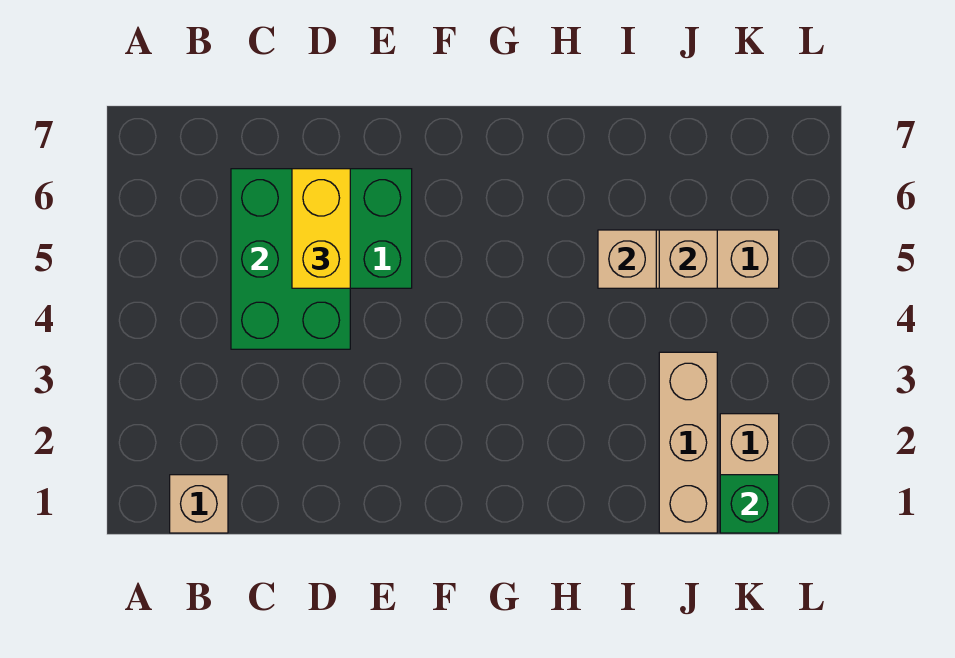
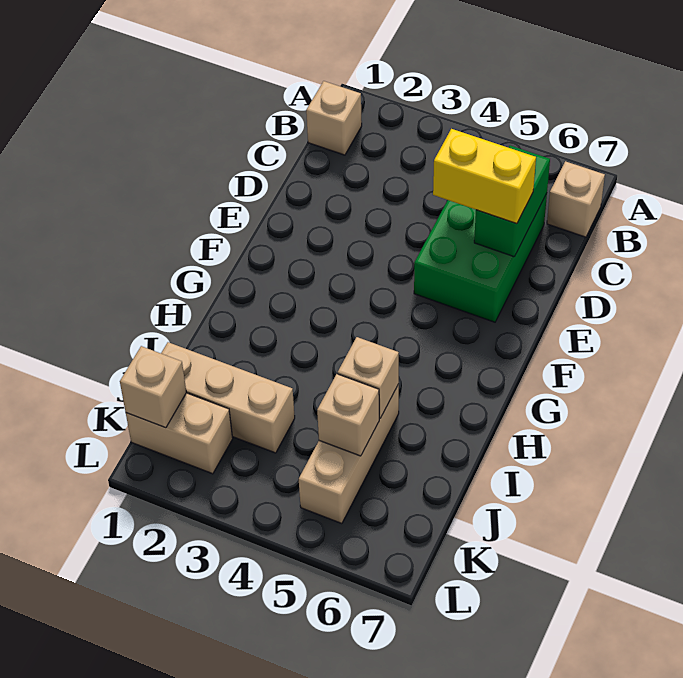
none -> tan brick B7 level 1
green brick C4:D6 level 2 -> green brick C6:D6 level 2
green brick K1 level 2 -> tan brick K1 level 2

